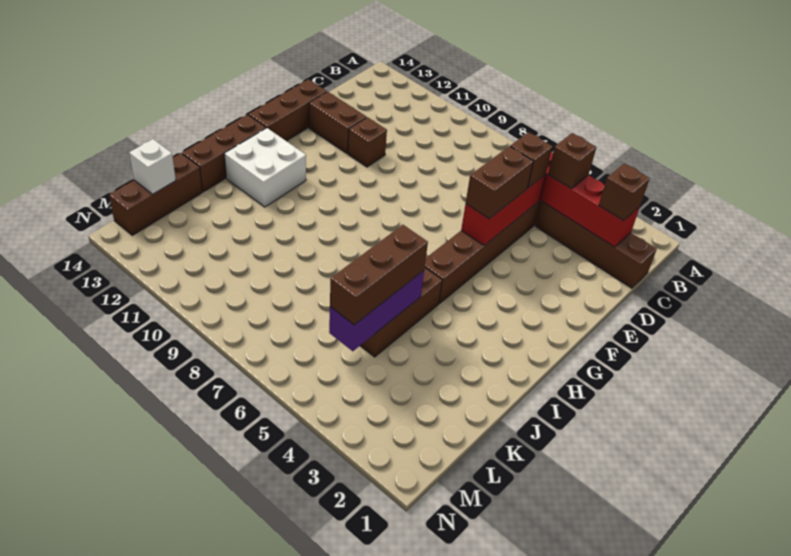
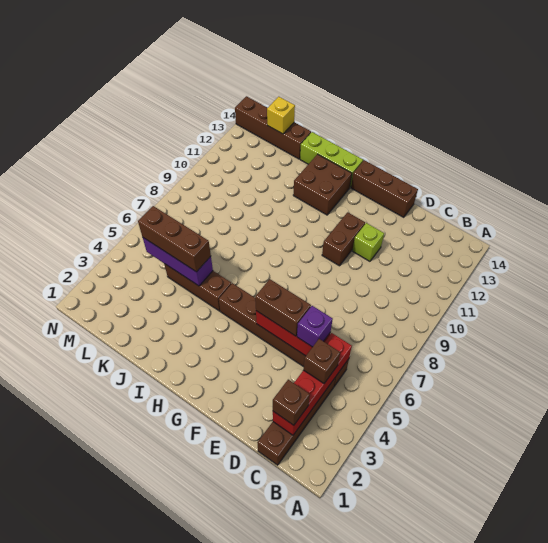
brown brick D5 level 3 -> purple brick D5 level 3
brown brick E11 level 1 -> lime brick E11 level 1
brown brick E12:E13 level 1 -> brown brick F10:F11 level 1
white brick H12:I13 level 1 -> brown brick H12:I13 level 1
brown brick H14:J14 level 1 -> lime brick H14:J14 level 1
brown brick K14:M14 level 1 -> brown brick K14:N14 level 1
white brick L14 level 2 -> yellow brick L14 level 2

